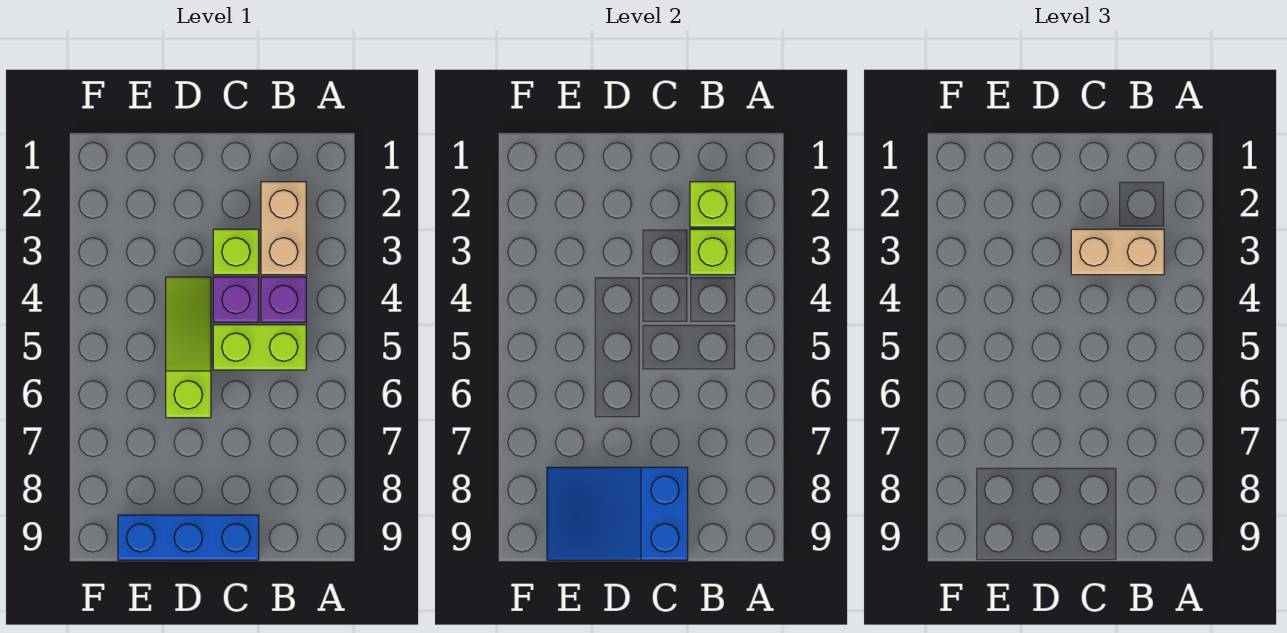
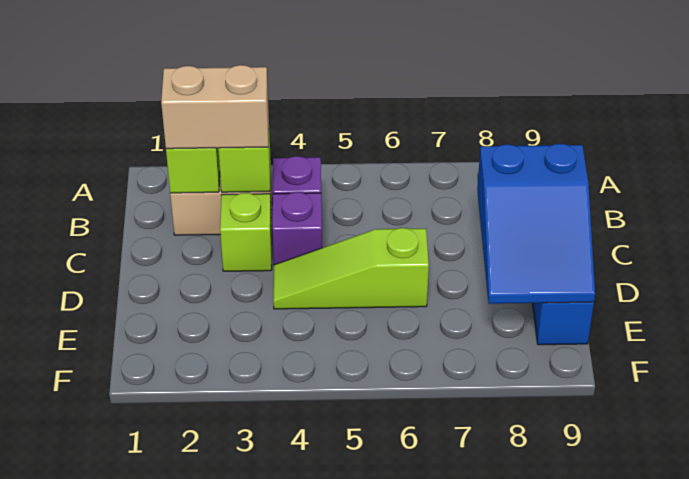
tan brick B3:C3 level 3 -> tan brick B2:B3 level 3
lime brick B5:C5 level 1 -> none

